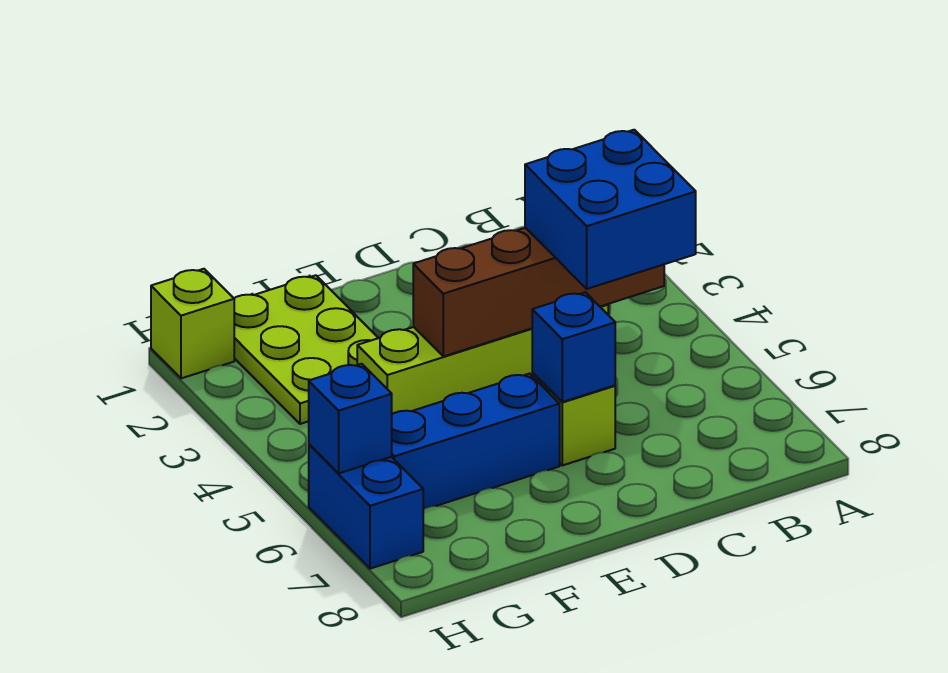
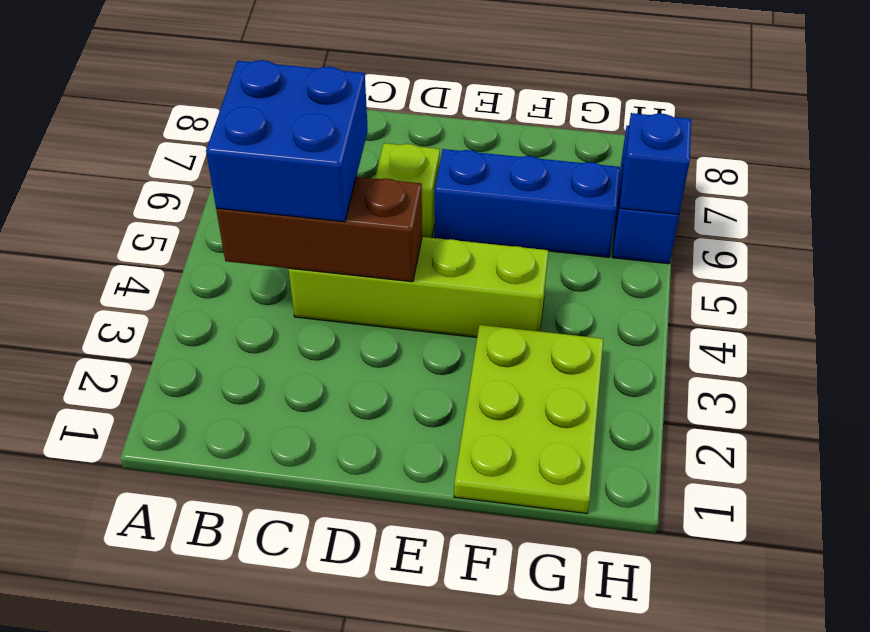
brown brick B4:E4 level 2 -> brown brick B4:D4 level 2
blue brick D6 level 2 -> none
lime brick H1 level 1 -> none

